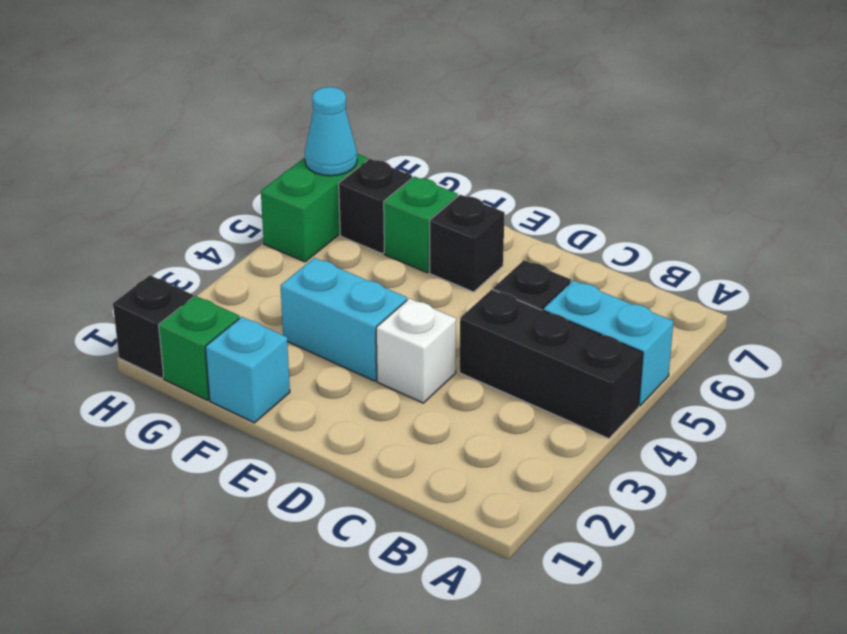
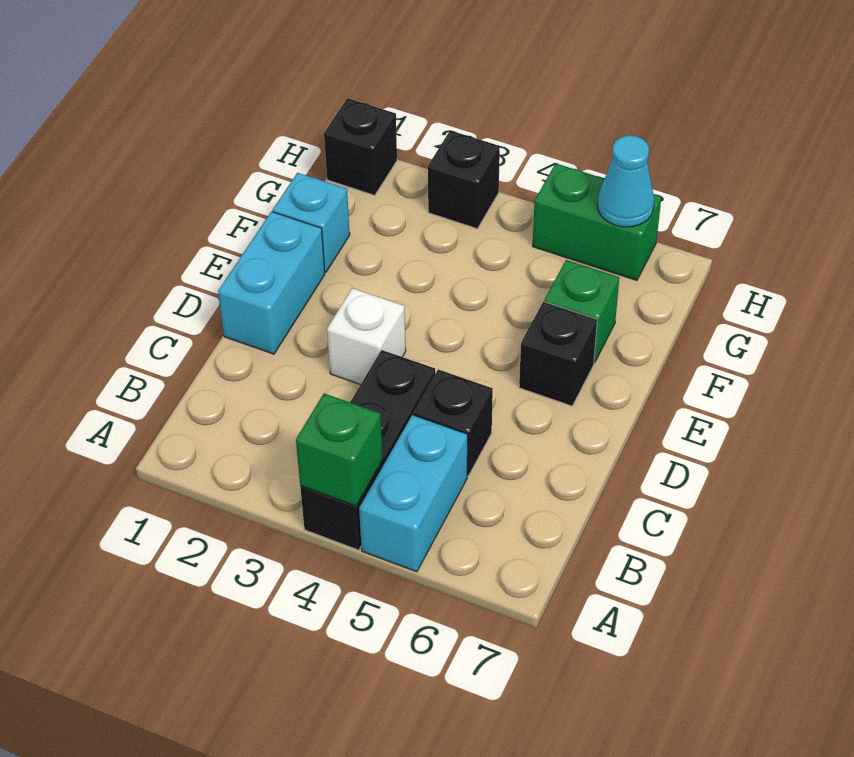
cyan brick E3:F3 level 1 -> cyan brick D1:E1 level 1
green brick G1 level 1 -> green brick A4 level 2
black brick G6 level 1 -> black brick H3 level 1

